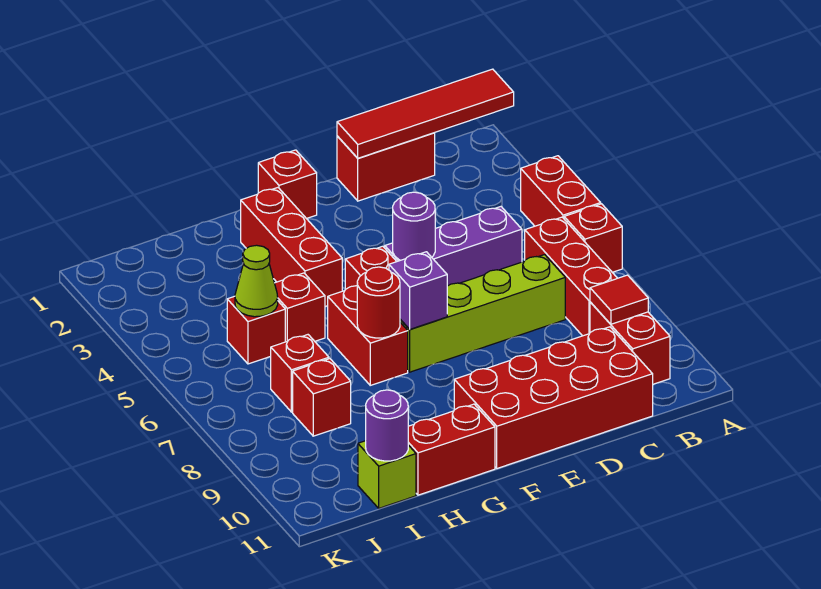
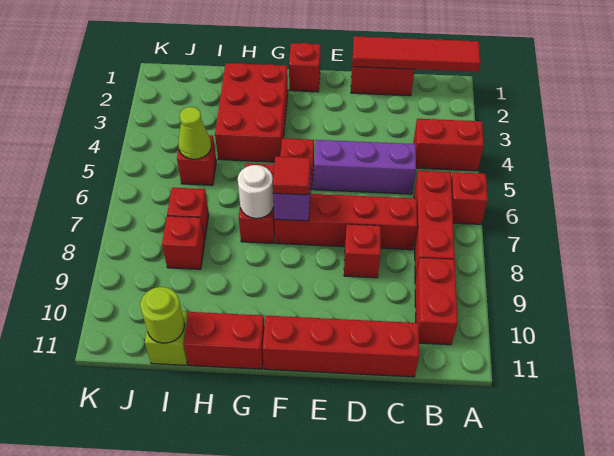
red brick A4:A5 level 1 -> red brick A4:B4 level 1
red tile B9 level 2 -> red tile F7 level 3
lime brick C7:F7 level 1 -> red brick C7:F7 level 1
red brick C10:F11 level 1 -> red brick C11:F11 level 1
purple round brick E5 level 2 -> none
red brick G2:G4 level 1 -> red brick G2:H4 level 1
red round brick G7 level 2 -> white round brick G7 level 2
red brick H5 level 1 -> red brick D8 level 1
purple round brick I11 level 2 -> lime round brick I11 level 2

